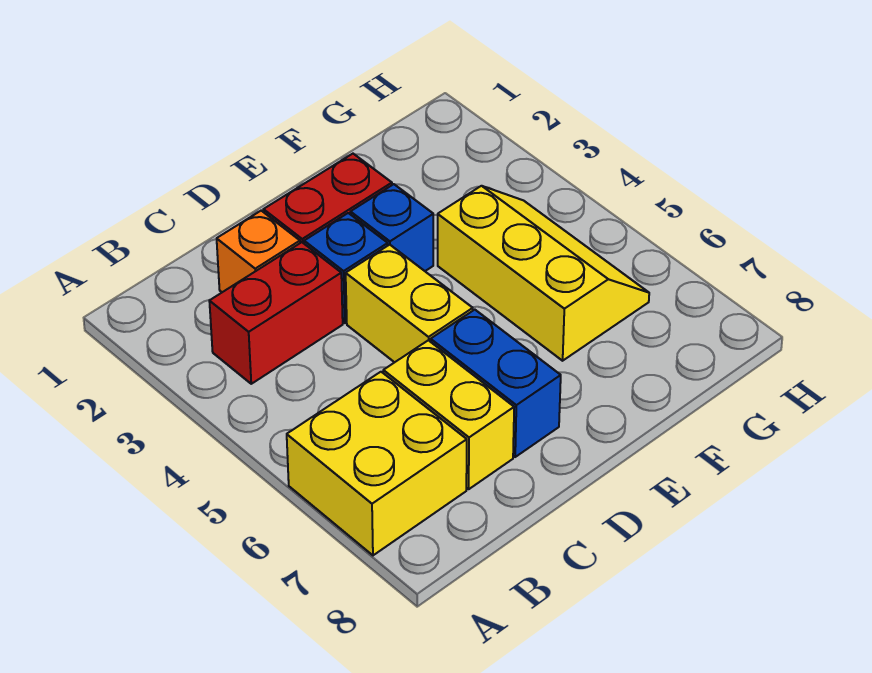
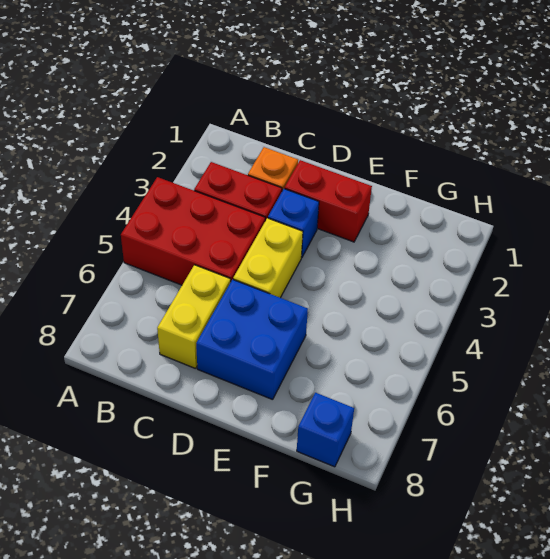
none -> red brick A4:C5 level 1
yellow brick A6:B7 level 1 -> none
blue brick D6:D7 level 1 -> blue brick D6:E7 level 1
blue brick E3 level 1 -> blue brick G8 level 1
yellow slope F4:G6 level 1 top F -> none

